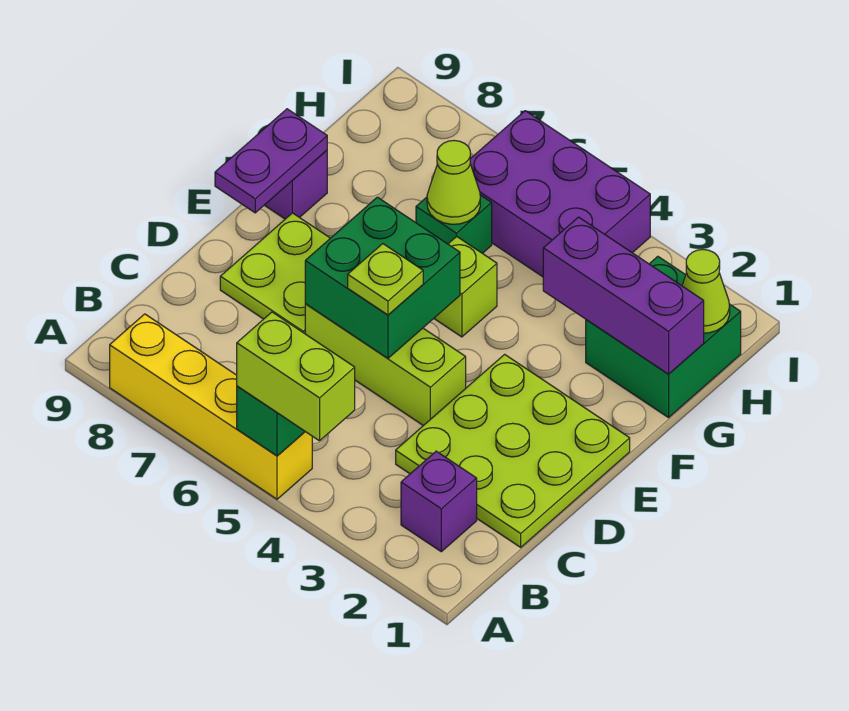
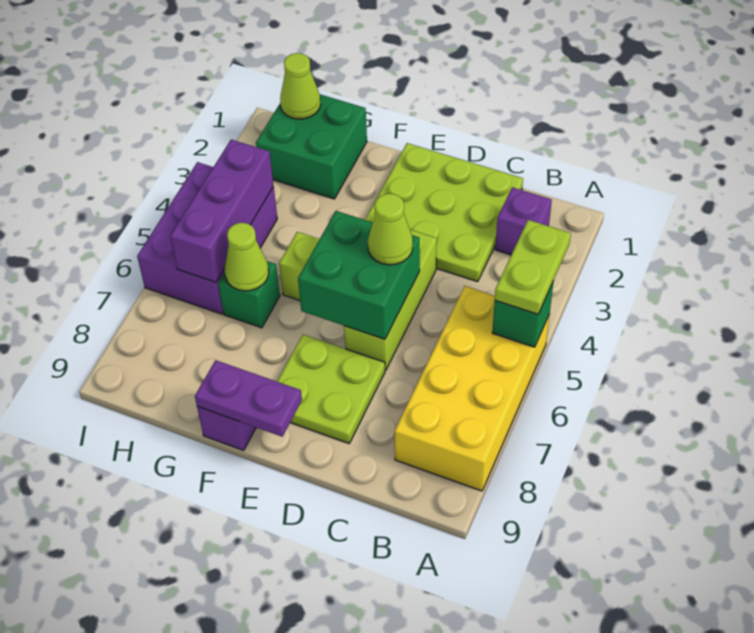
lime brick A4:A5 level 3 -> lime plate A4:A5 level 3
yellow brick A5:A8 level 1 -> yellow brick A5:B8 level 1
lime plate D5 level 3 -> lime cone D5 level 3
purple brick G1:G3 level 2 -> purple brick H4:H6 level 2

